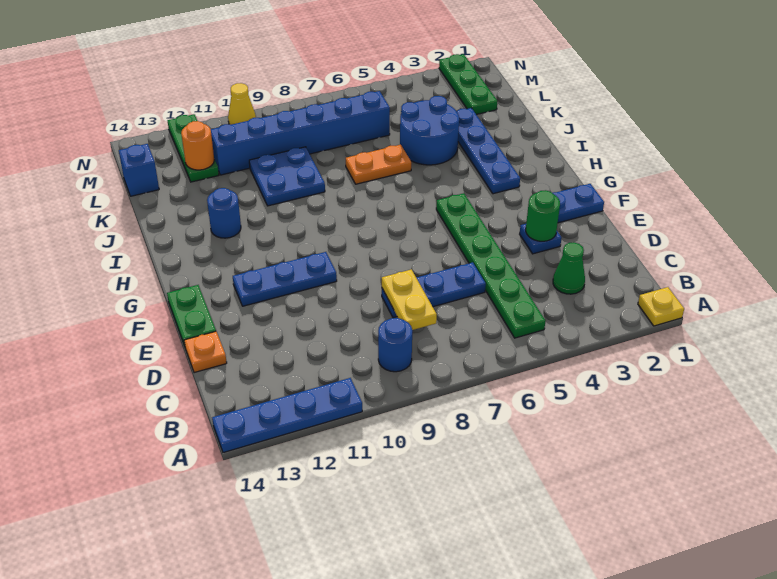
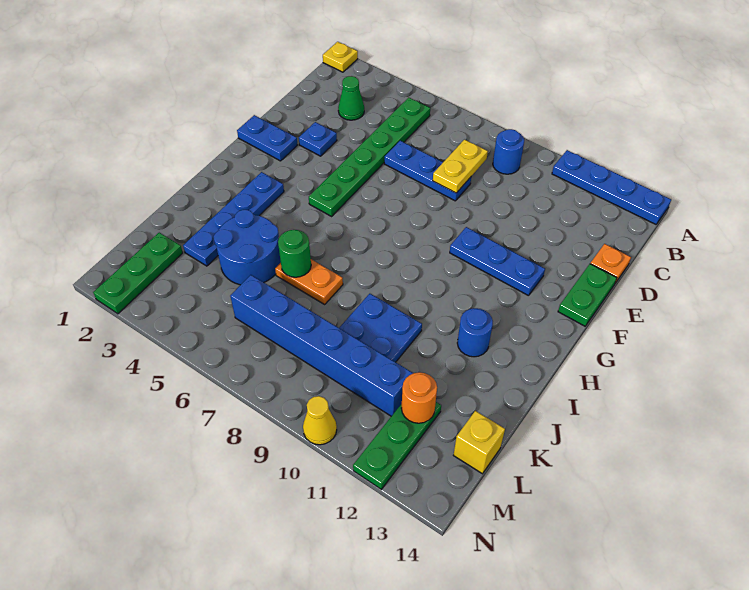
green round brick E3 level 2 -> green round brick J6 level 2
blue brick L14 level 1 -> yellow brick L14 level 1

